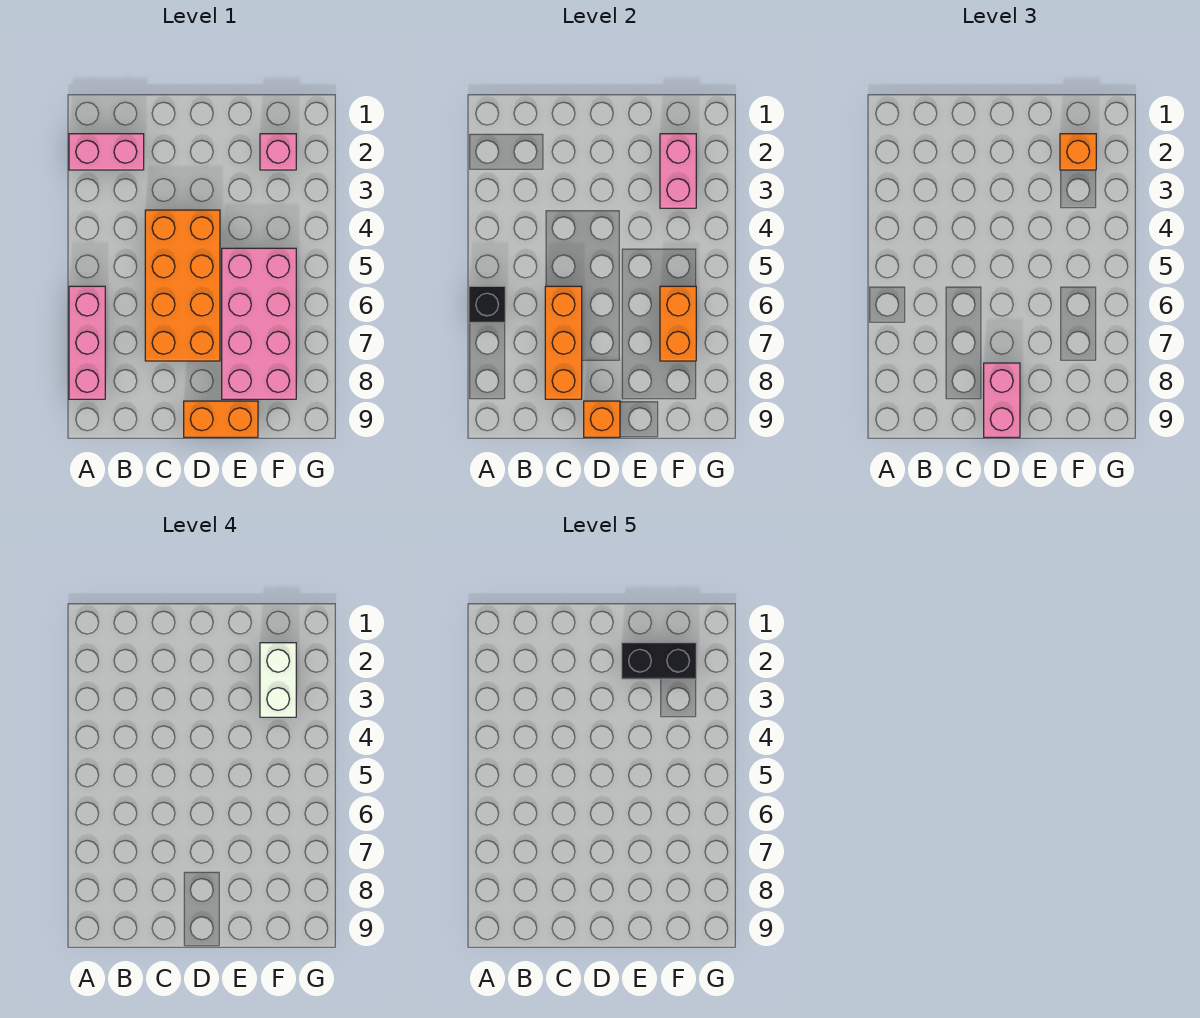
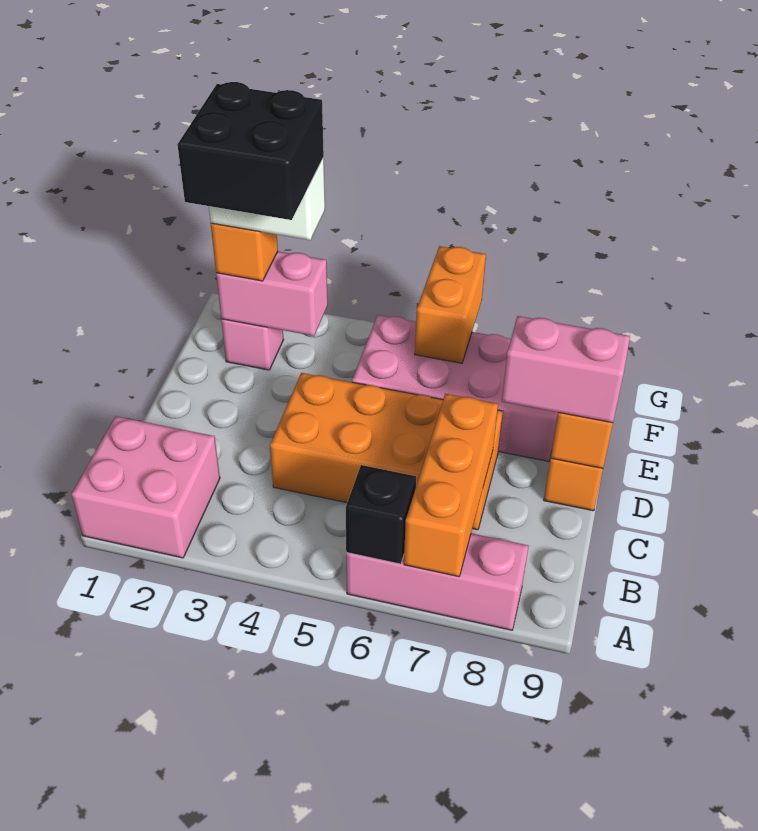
pink brick A2:B2 level 1 -> pink brick A1:B2 level 1
orange brick C6:C8 level 2 -> orange brick A7:C7 level 2
black brick E2:F2 level 5 -> black brick E2:F3 level 5
orange brick F6:F7 level 2 -> orange brick F6:G6 level 2

